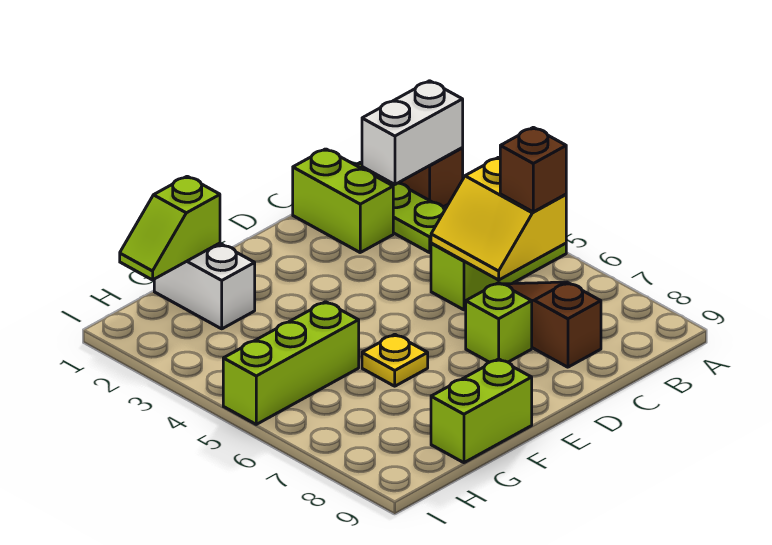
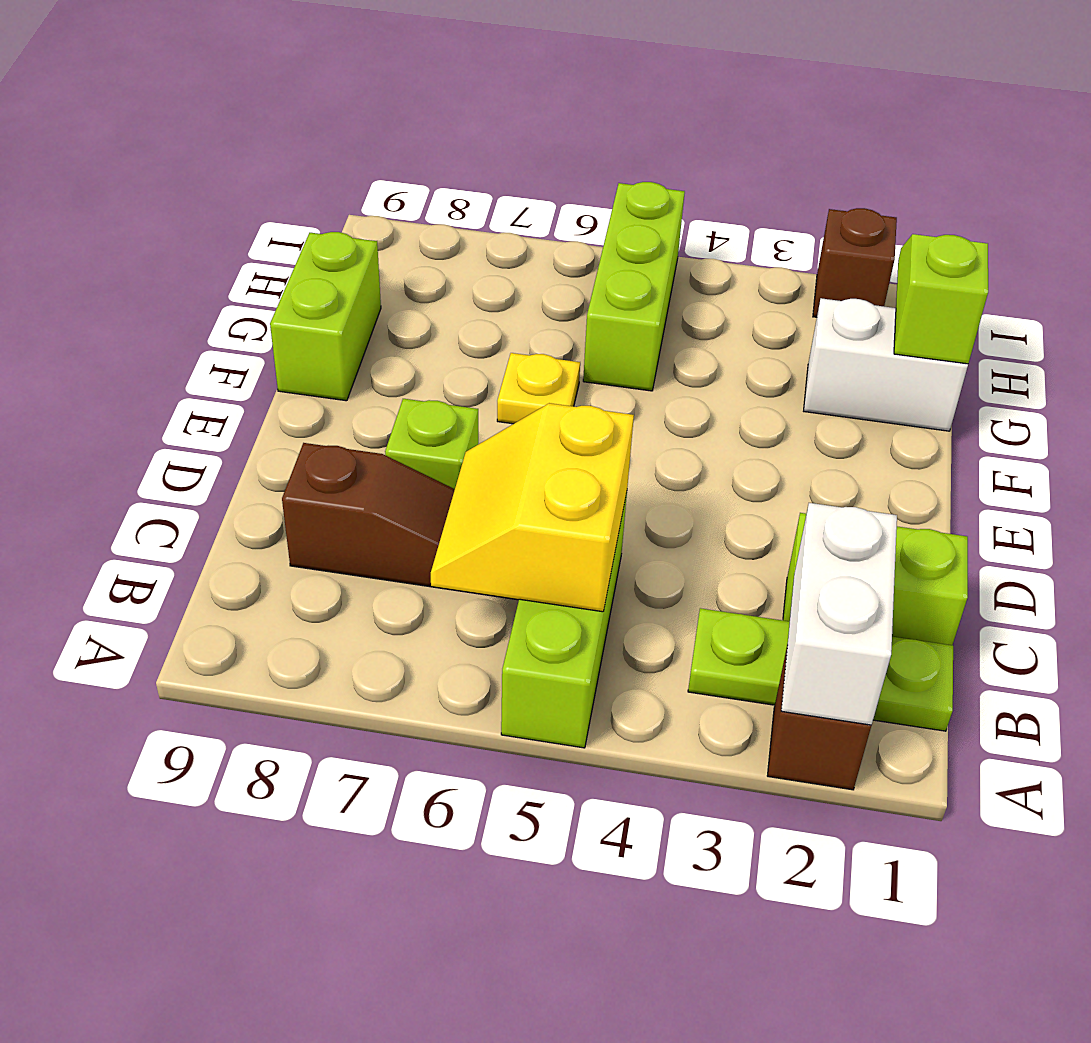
yellow slope B5:C6 level 2 top B -> yellow slope B5:C6 level 2 top 5
brown brick B6 level 3 -> brown brick I2 level 1

